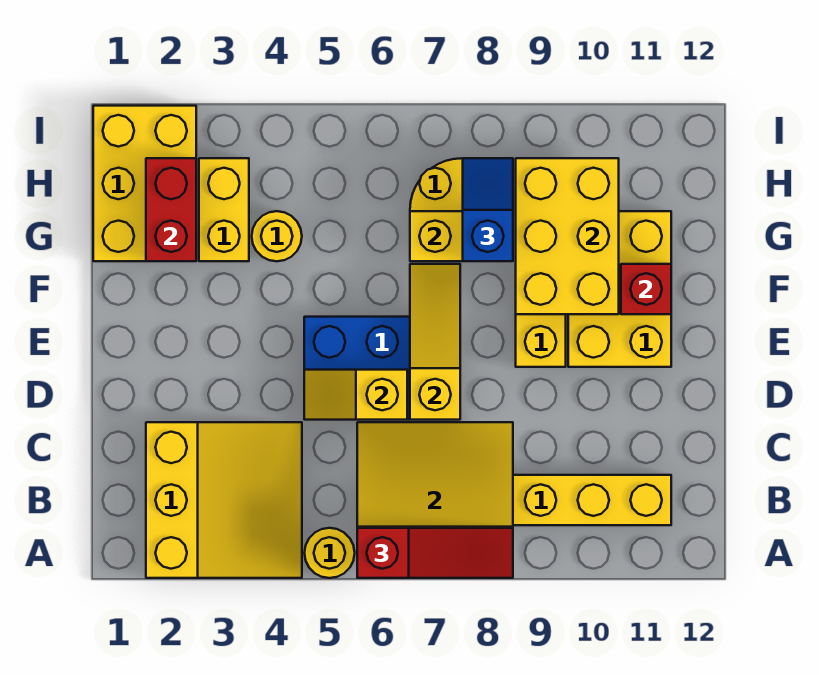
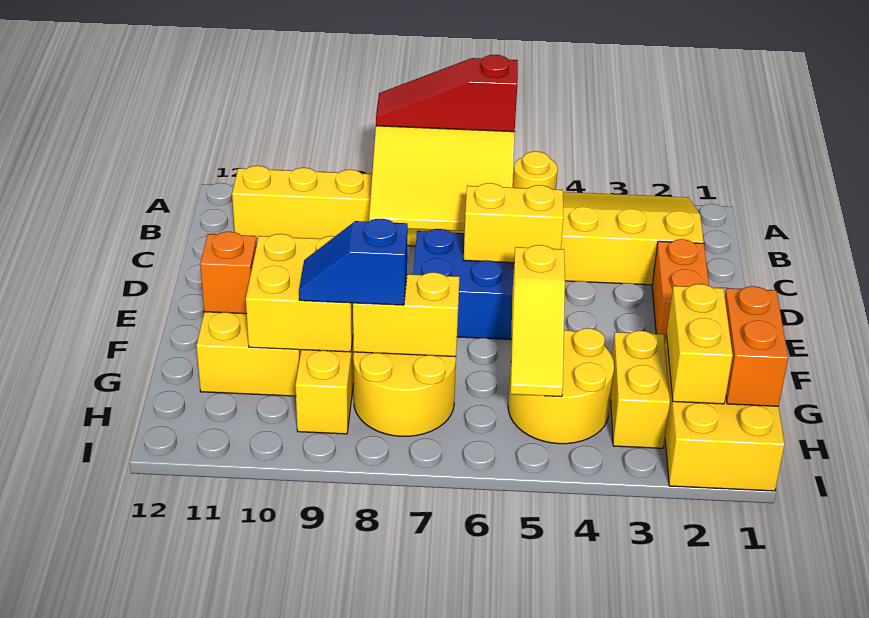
yellow slope A2:C4 level 1 top 2 -> yellow slope A2:C4 level 1 top C
none -> orange brick D2:E2 level 1
yellow slope D5:D6 level 2 top 6 -> yellow brick D5:D6 level 2
yellow slope D7:F7 level 2 top D -> yellow slope F5:H5 level 2 top F
yellow brick F9:H10 level 2 -> yellow brick F9:G10 level 2
red brick F11 level 2 -> orange brick F11 level 2
none -> orange brick G1:H1 level 2
red brick G2:H2 level 2 -> yellow brick G2:H2 level 2
yellow round brick G4 level 1 -> yellow round brick G4:H5 level 1
blue slope G8:H8 level 3 top G -> blue slope G8:G9 level 3 top 8

